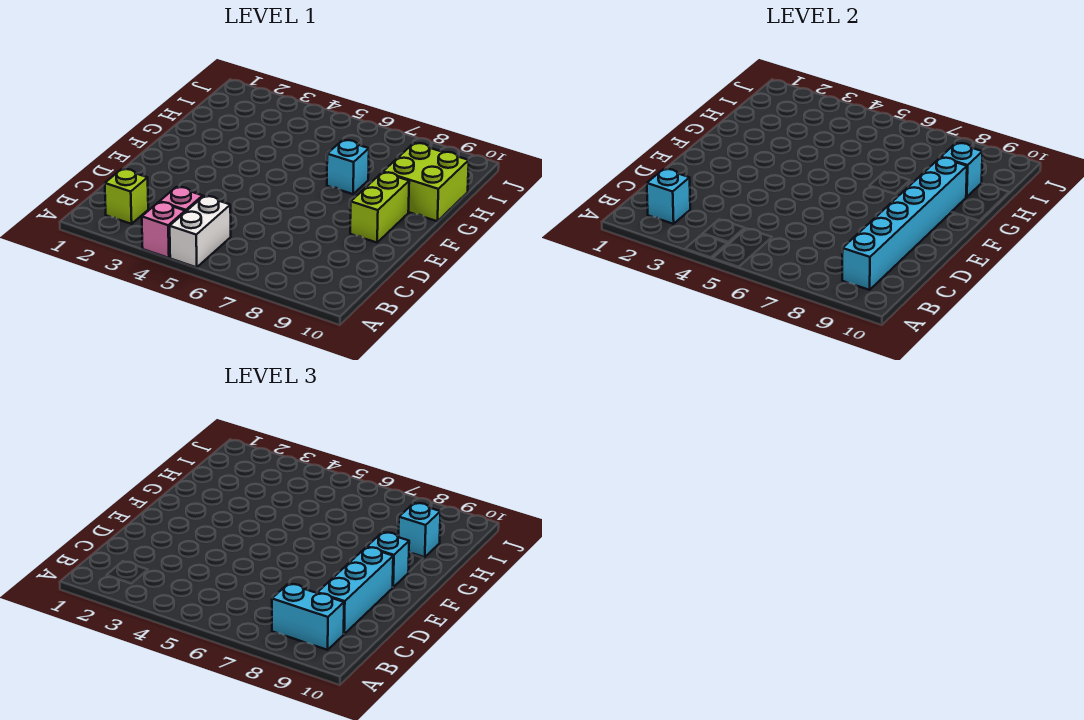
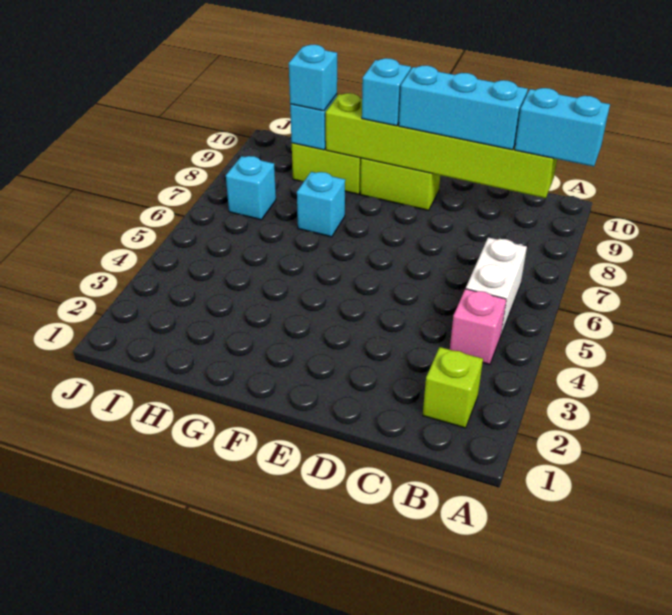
pink brick A4 level 1 -> none
white brick A5:B5 level 1 -> white brick B5:B6 level 1
cyan brick B2 level 2 -> cyan brick I7 level 1
cyan brick B8:B9 level 3 -> cyan brick A9:B9 level 3
cyan brick B9:G9 level 2 -> lime brick B9:G9 level 2

